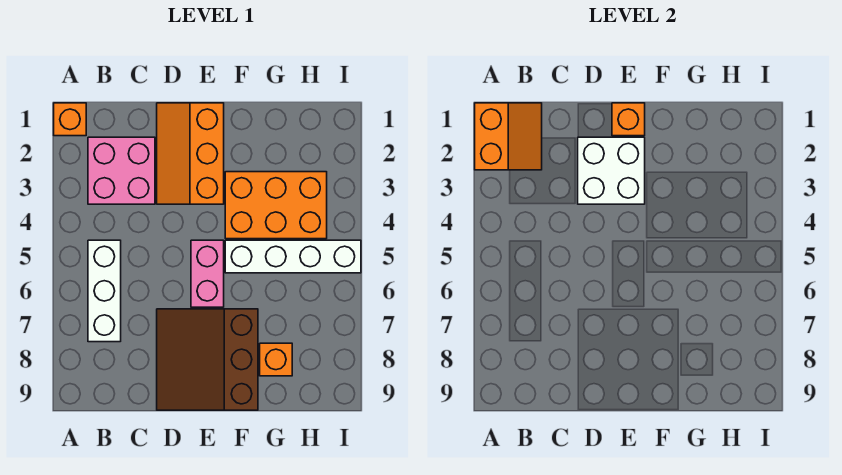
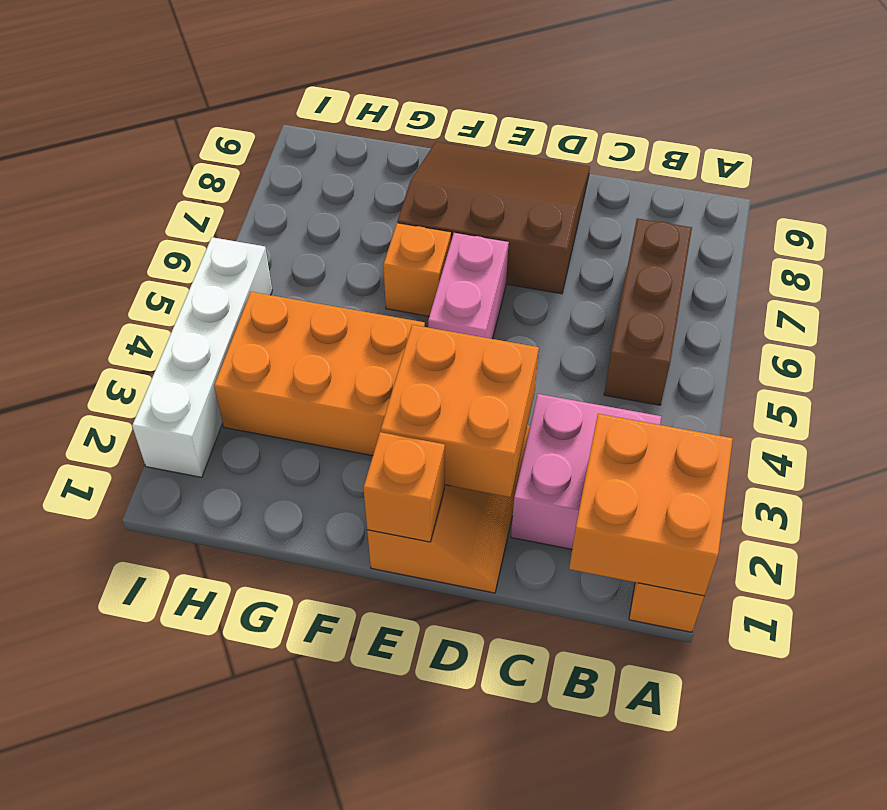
orange slope A1:B2 level 2 top A -> orange brick A1:B2 level 2
white brick B5:B7 level 1 -> brown brick B5:B7 level 1
white brick D2:E3 level 2 -> orange brick D2:E3 level 2
brown slope D7:F9 level 1 top F -> brown slope D7:F9 level 1 top 7
white brick F5:I5 level 1 -> white brick I2:I5 level 1
orange brick G8 level 1 -> orange brick F6 level 1

